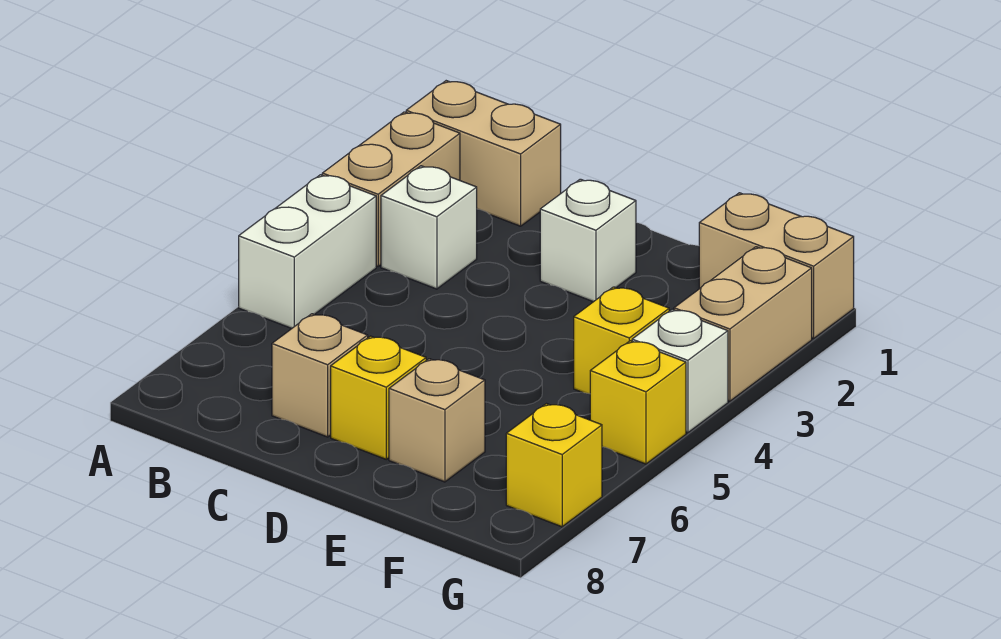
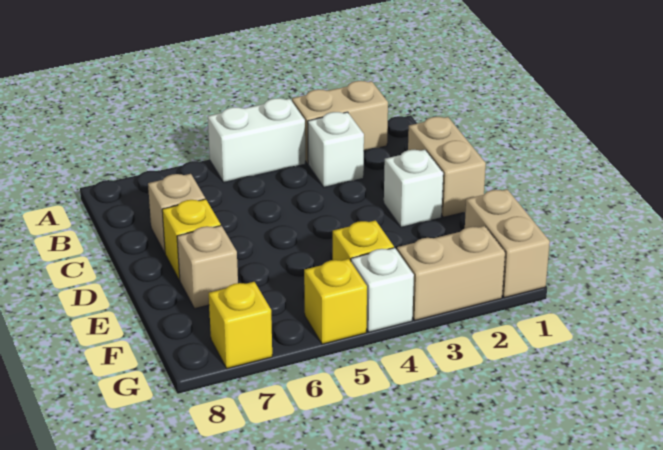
tan brick A1:B1 level 1 -> tan brick C1:D1 level 1

